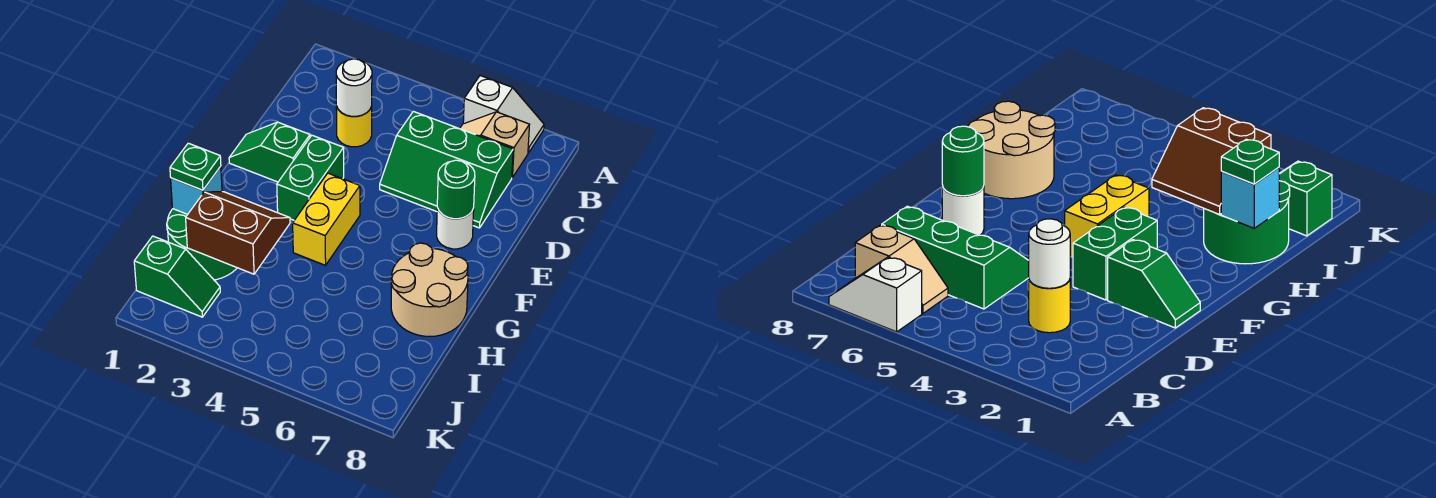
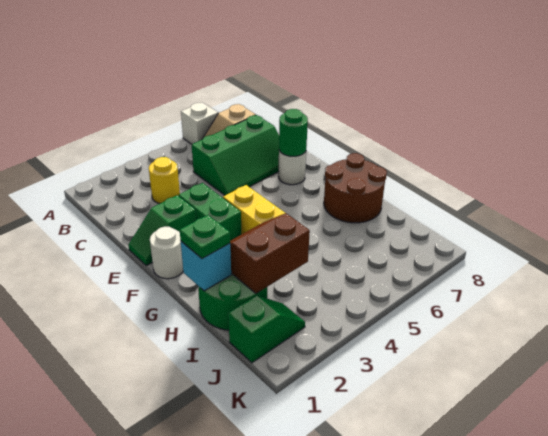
white round brick C3 level 2 -> white round brick F1 level 1
tan round brick G7:H8 level 1 -> brown round brick G7:H8 level 1

